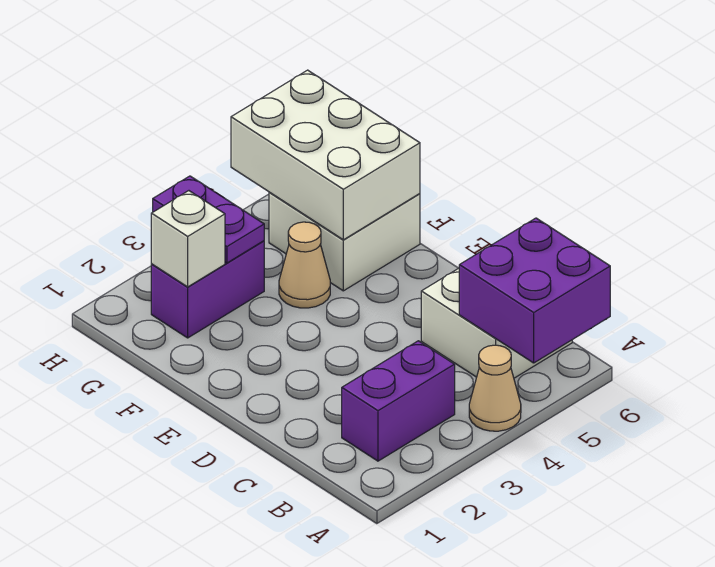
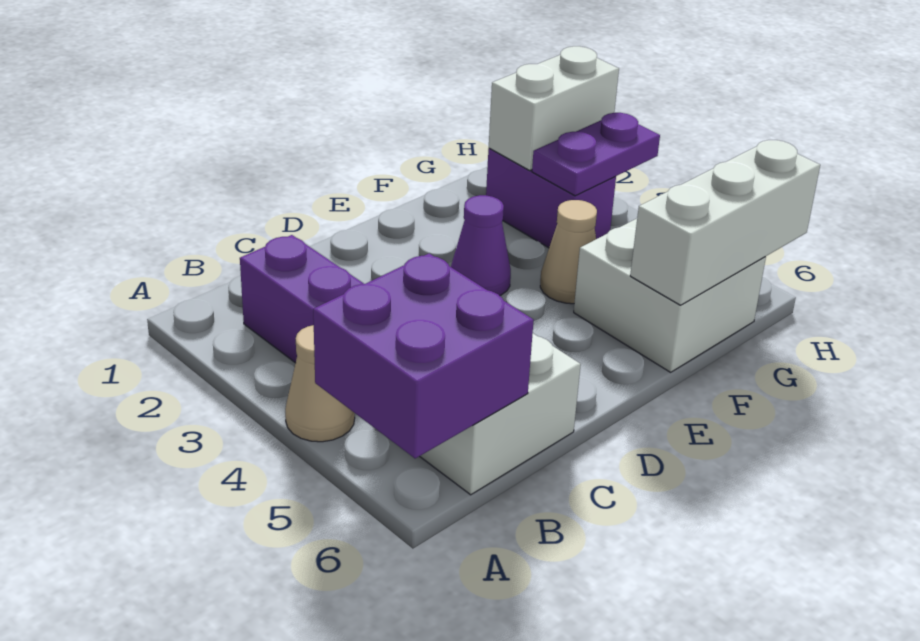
none -> purple cone E3 level 1
white brick F5:H6 level 2 -> white brick F6:H6 level 2
white brick G2 level 2 -> white brick G2:H2 level 2

